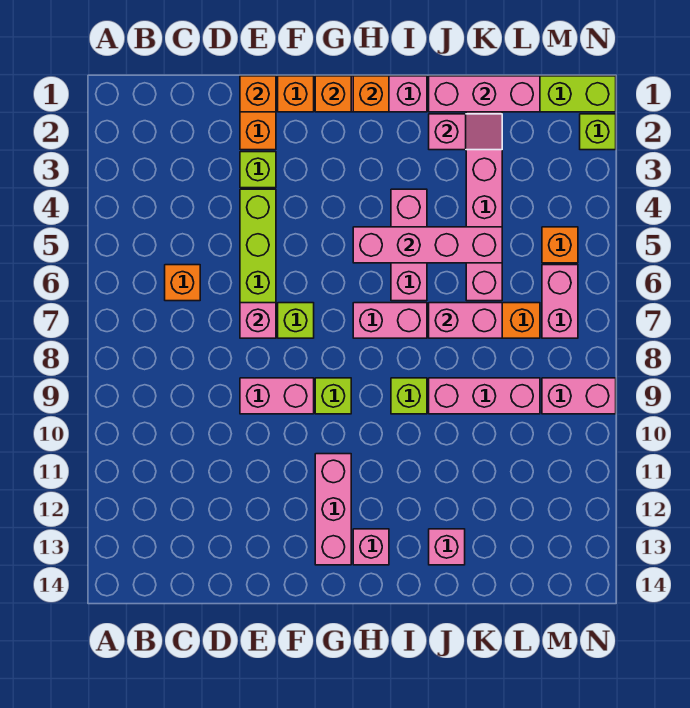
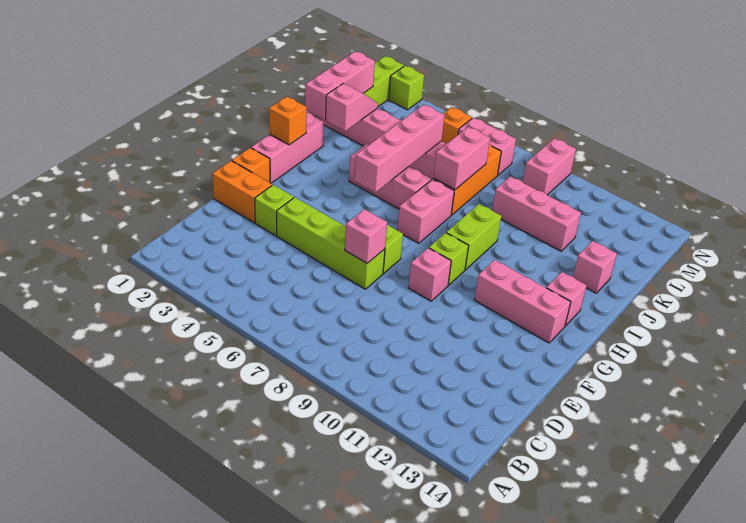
orange brick C6 level 1 -> none
orange brick E1 level 2 -> none
pink brick E9:F9 level 1 -> pink brick F9 level 1
orange brick G1 level 2 -> none
lime brick I9 level 1 -> lime brick H9:I9 level 1
pink brick J9:L9 level 1 -> pink brick K9:K11 level 1

